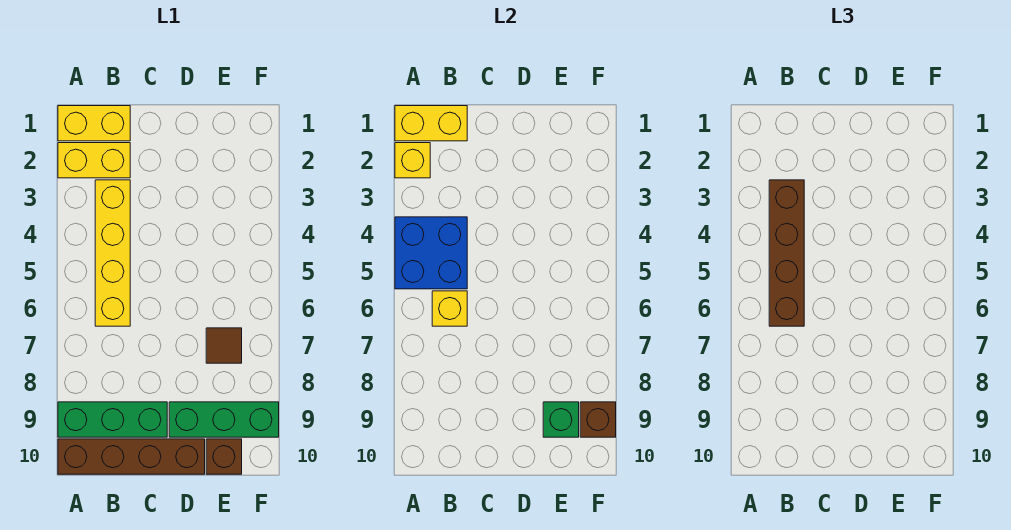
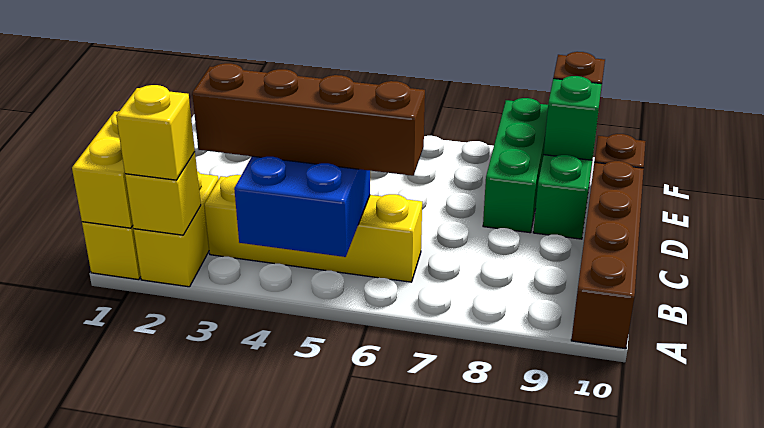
green brick A9:C9 level 1 -> green brick D8:F8 level 1
yellow brick B6 level 2 -> yellow brick A2 level 3
brown tile E7 level 1 -> none

